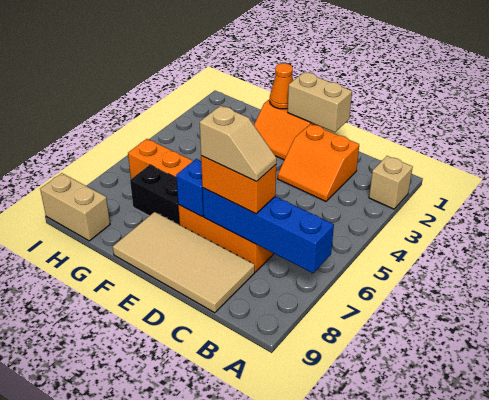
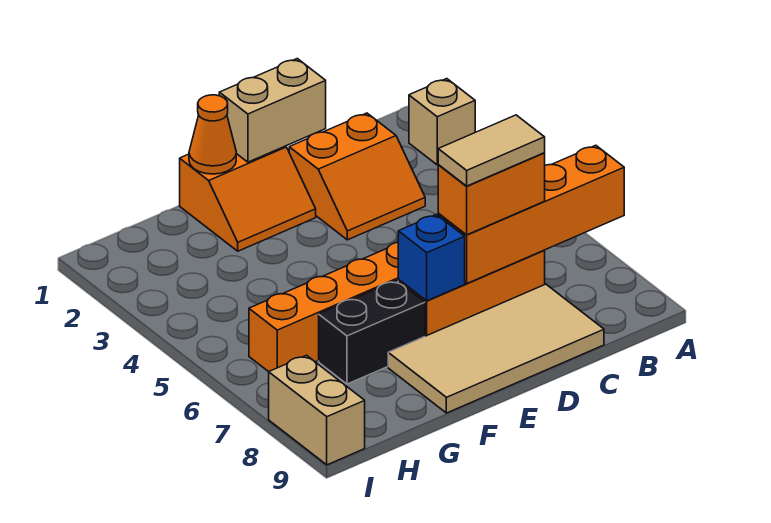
blue brick A7:D7 level 2 -> orange brick A7:D7 level 2
tan slope C7:D7 level 4 top D -> tan tile C7:D7 level 4
tan brick H9:I9 level 1 -> tan brick I8:I9 level 1

